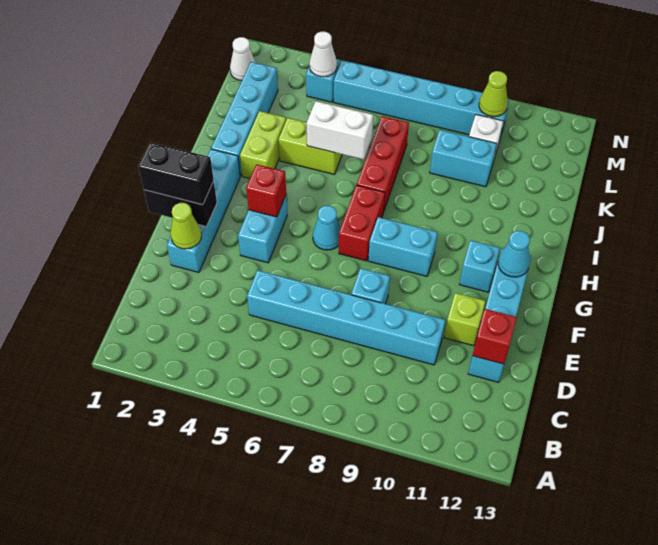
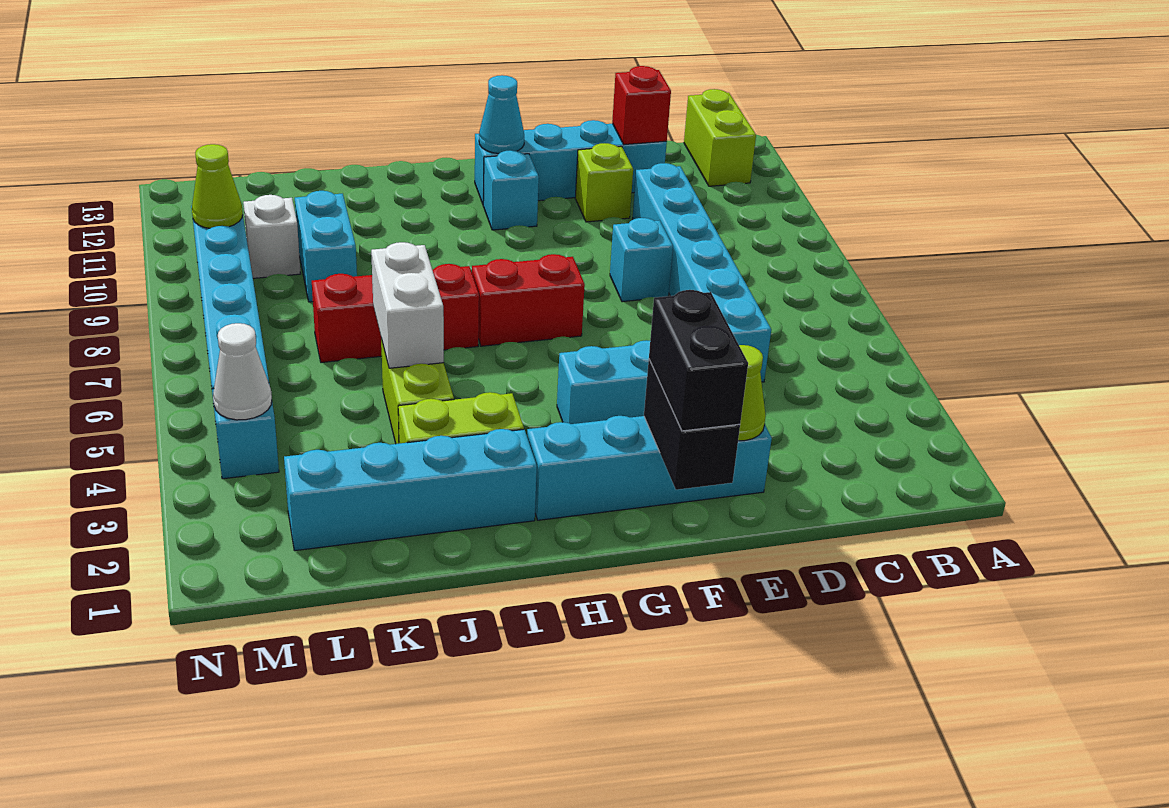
none -> lime brick B12:B13 level 1
red brick G4 level 2 -> none
cyan cone G6 level 1 -> none
cyan brick G8:G9 level 1 -> none
white cone M1 level 1 -> none

